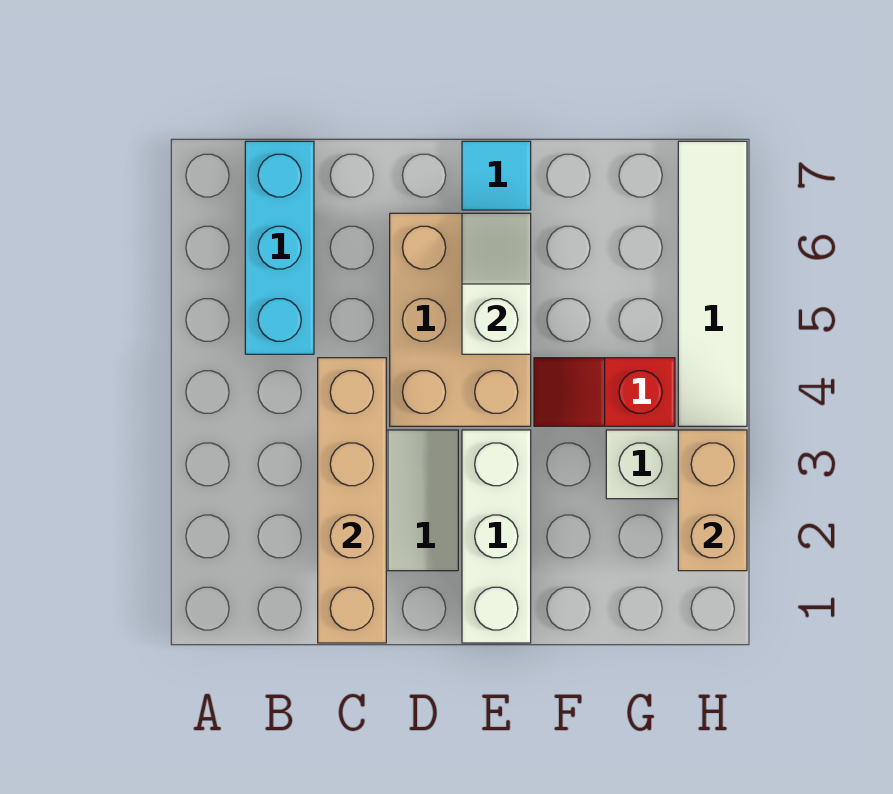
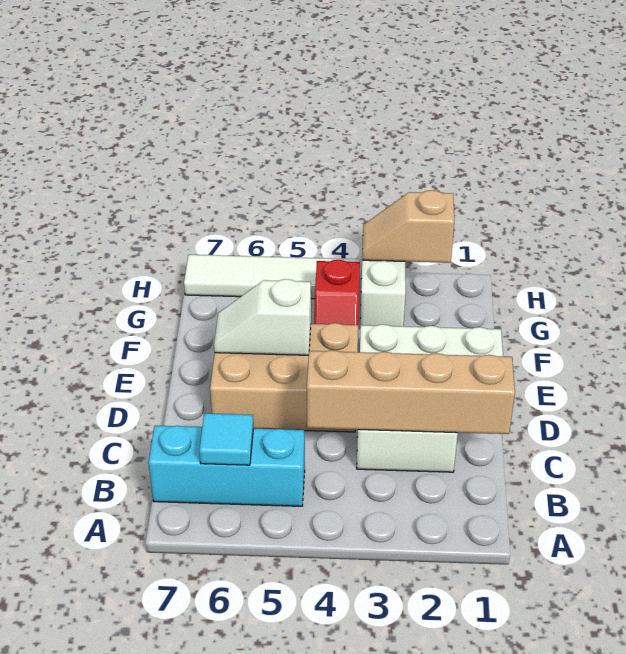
cyan tile E7 level 1 -> cyan tile B6 level 2
tan brick H2:H3 level 2 -> tan slope H2:H3 level 2 top 2

